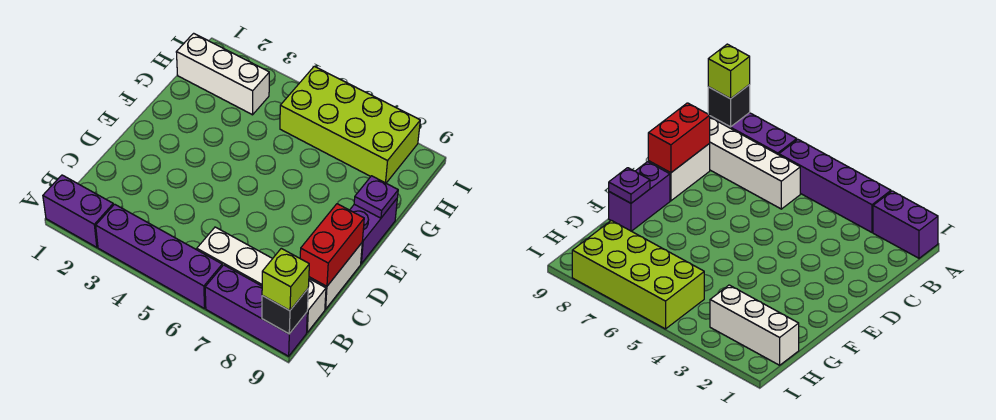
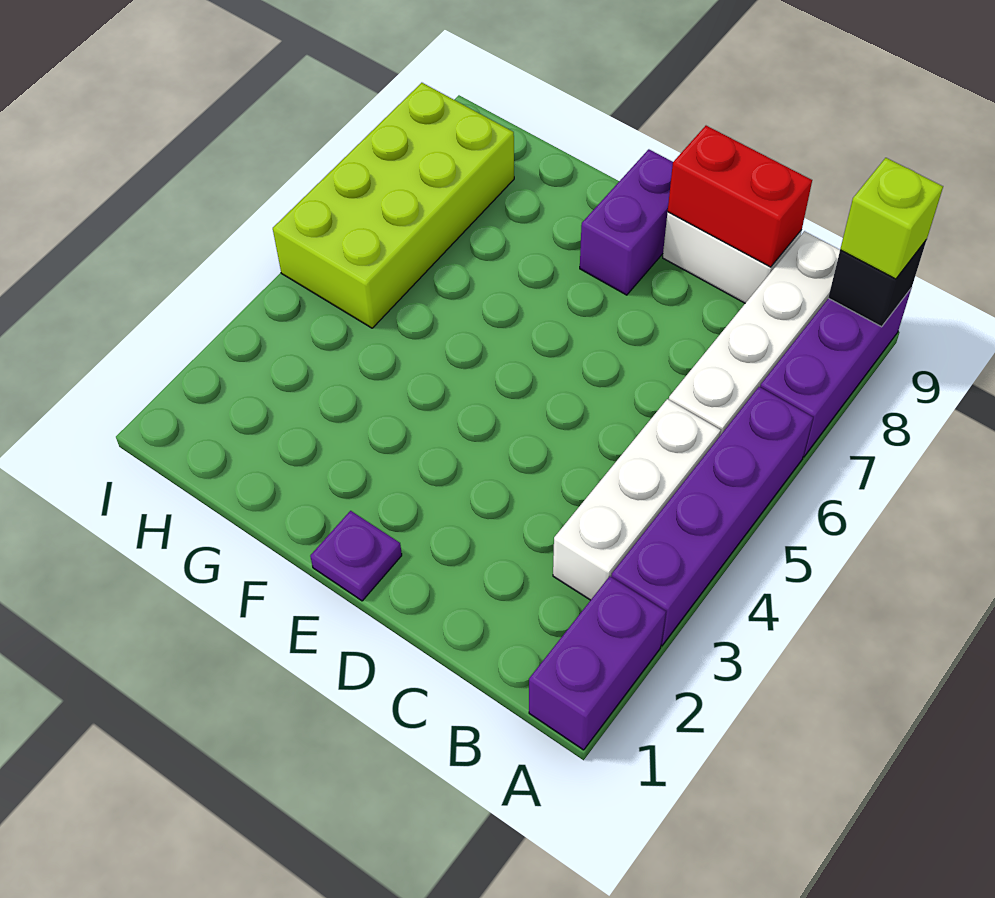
purple brick E9:F9 level 1 -> purple brick E8:E9 level 1
purple plate F9 level 2 -> purple plate E1 level 1
white brick H1:H3 level 1 -> white brick B3:B5 level 1

